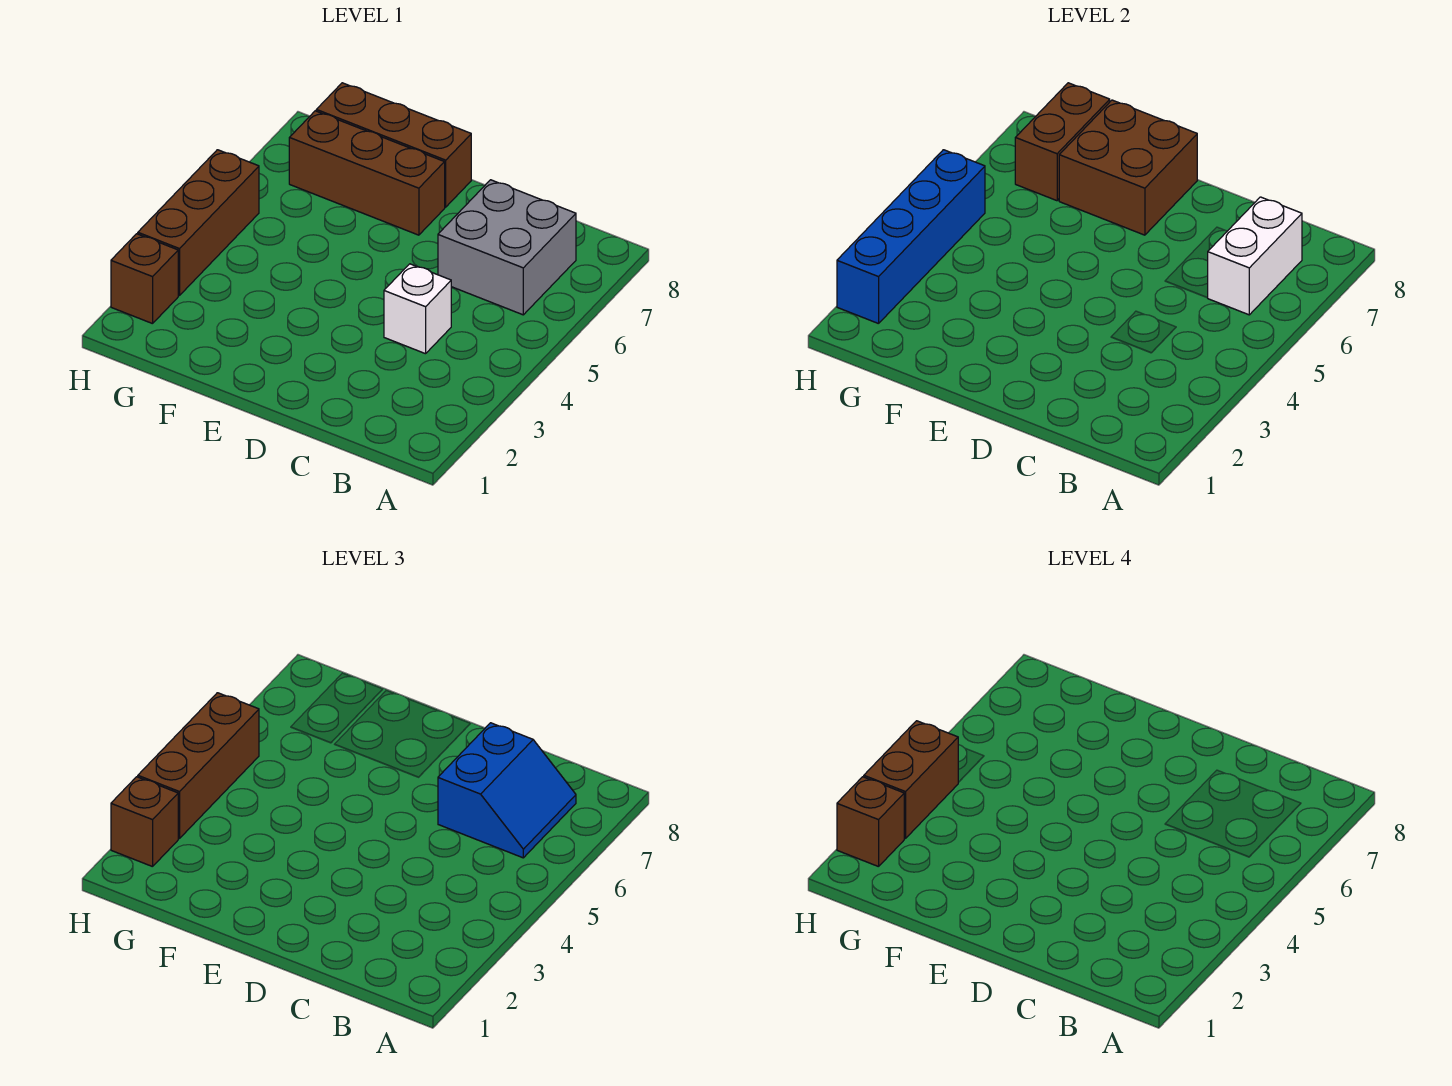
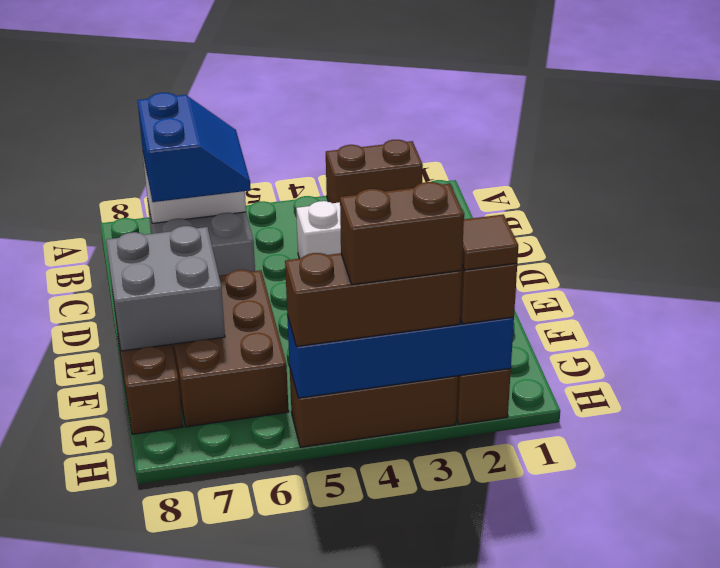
blue slope B6:C7 level 3 top C -> blue slope B6:C7 level 3 top 7
brown brick E7:G7 level 1 -> brown brick E6:G7 level 1
brown brick E7:F8 level 2 -> grey brick E7:F8 level 2
brown brick G7:G8 level 2 -> brown brick A2:A3 level 1
brown brick H2 level 4 -> brown tile H2 level 4

